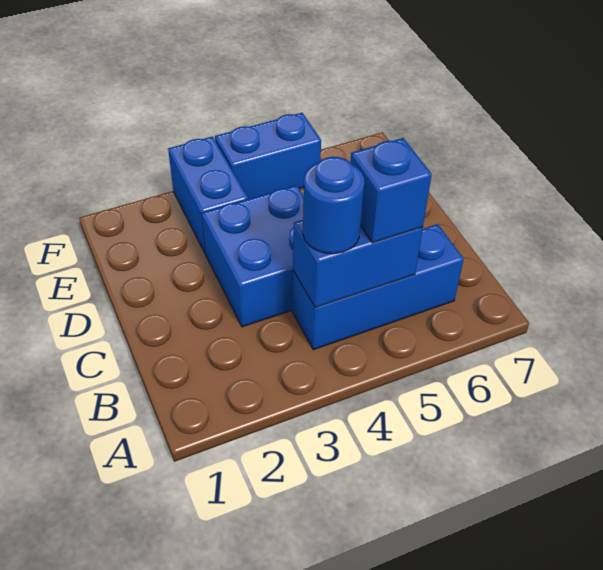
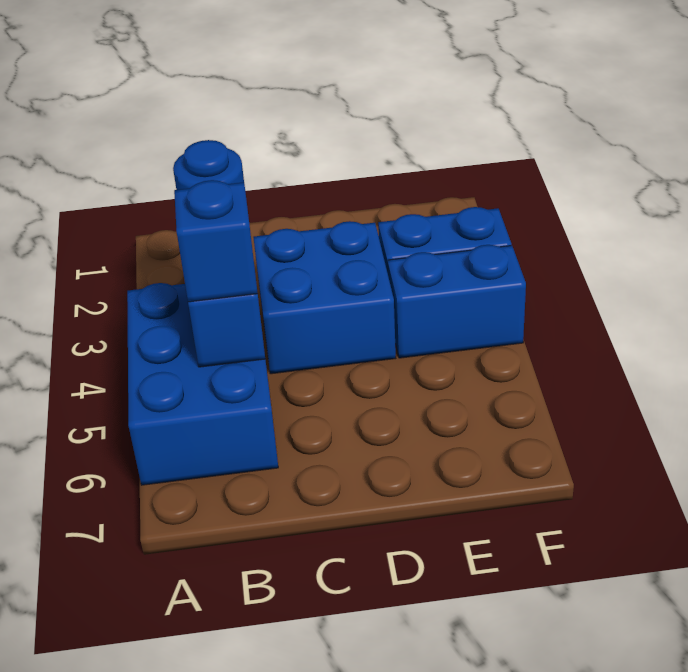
blue brick B4:B6 level 1 -> blue brick A4:B6 level 1
blue brick F4:F5 level 1 -> blue brick E4:F4 level 1

